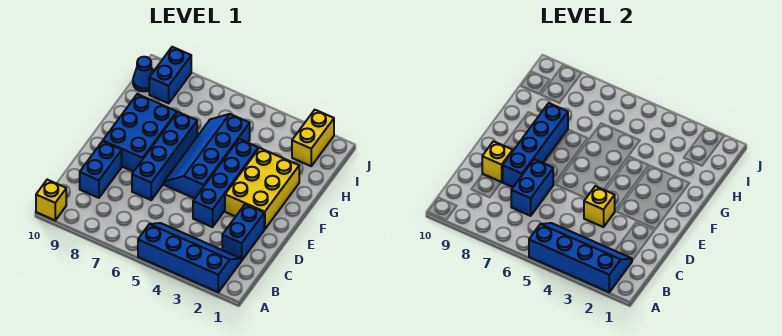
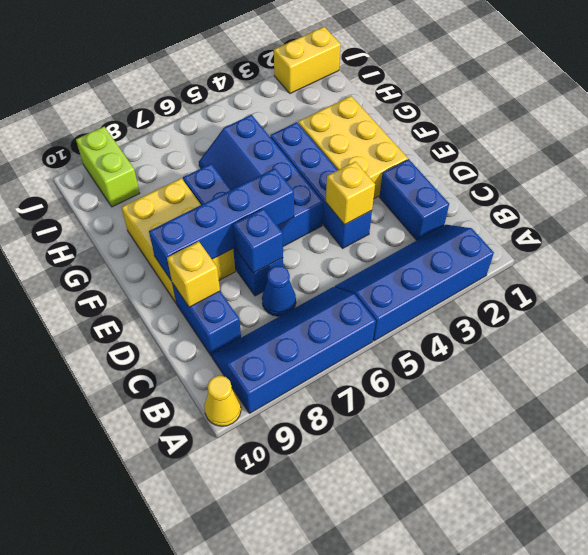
blue slope A2:B5 level 2 top A -> blue slope A6:B9 level 1 top A
yellow brick A10 level 1 -> yellow cone A10 level 1
blue brick C7:D7 level 2 -> blue brick D7 level 2
blue brick D8:G8 level 2 -> blue brick E6:E9 level 2
blue brick E8:G9 level 1 -> yellow brick E8:G9 level 1
yellow brick I2:J2 level 1 -> yellow brick J1:J2 level 1
blue brick I9:J9 level 1 -> lime brick I9:J9 level 1
blue cone I10 level 1 -> blue cone C7 level 1

